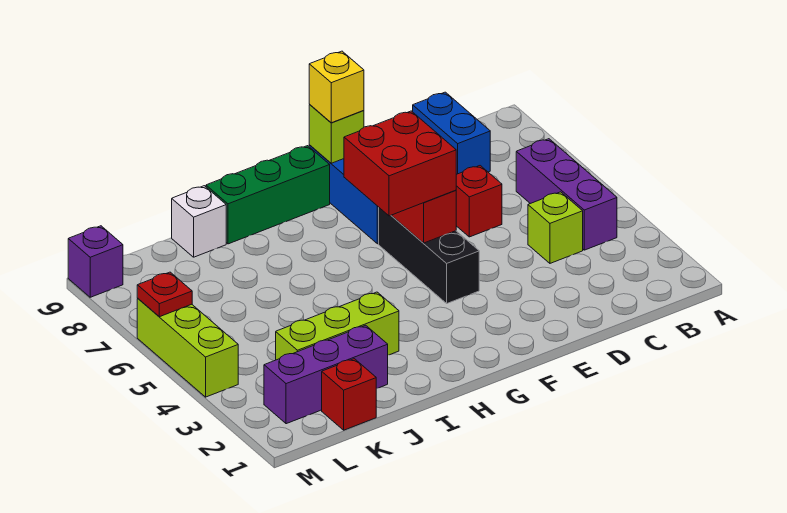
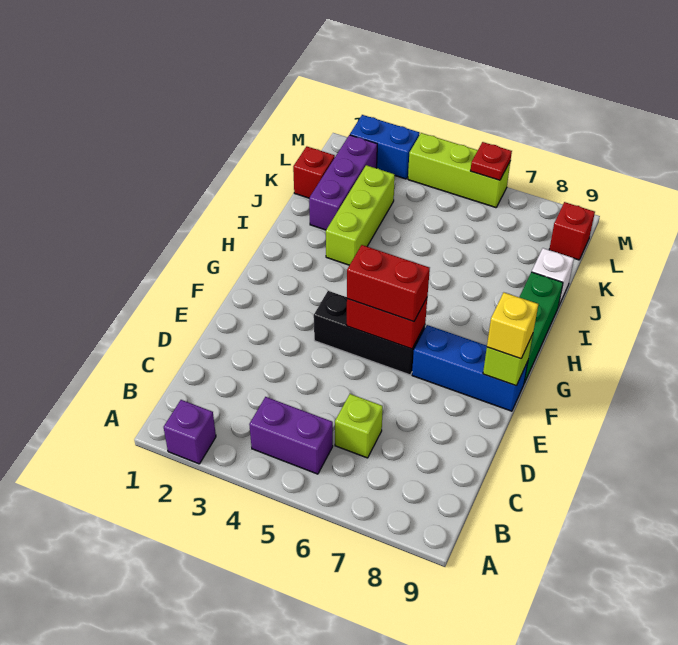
purple brick B4:B6 level 1 -> purple brick B4:B5 level 1
lime brick C4 level 1 -> lime brick C6 level 1
blue brick C8:C9 level 1 -> blue brick M2:M3 level 1
red brick D6 level 1 -> red brick L9 level 1
red brick F5:G6 level 3 -> red brick F5:F6 level 3
purple brick M9 level 1 -> purple brick A2 level 1

